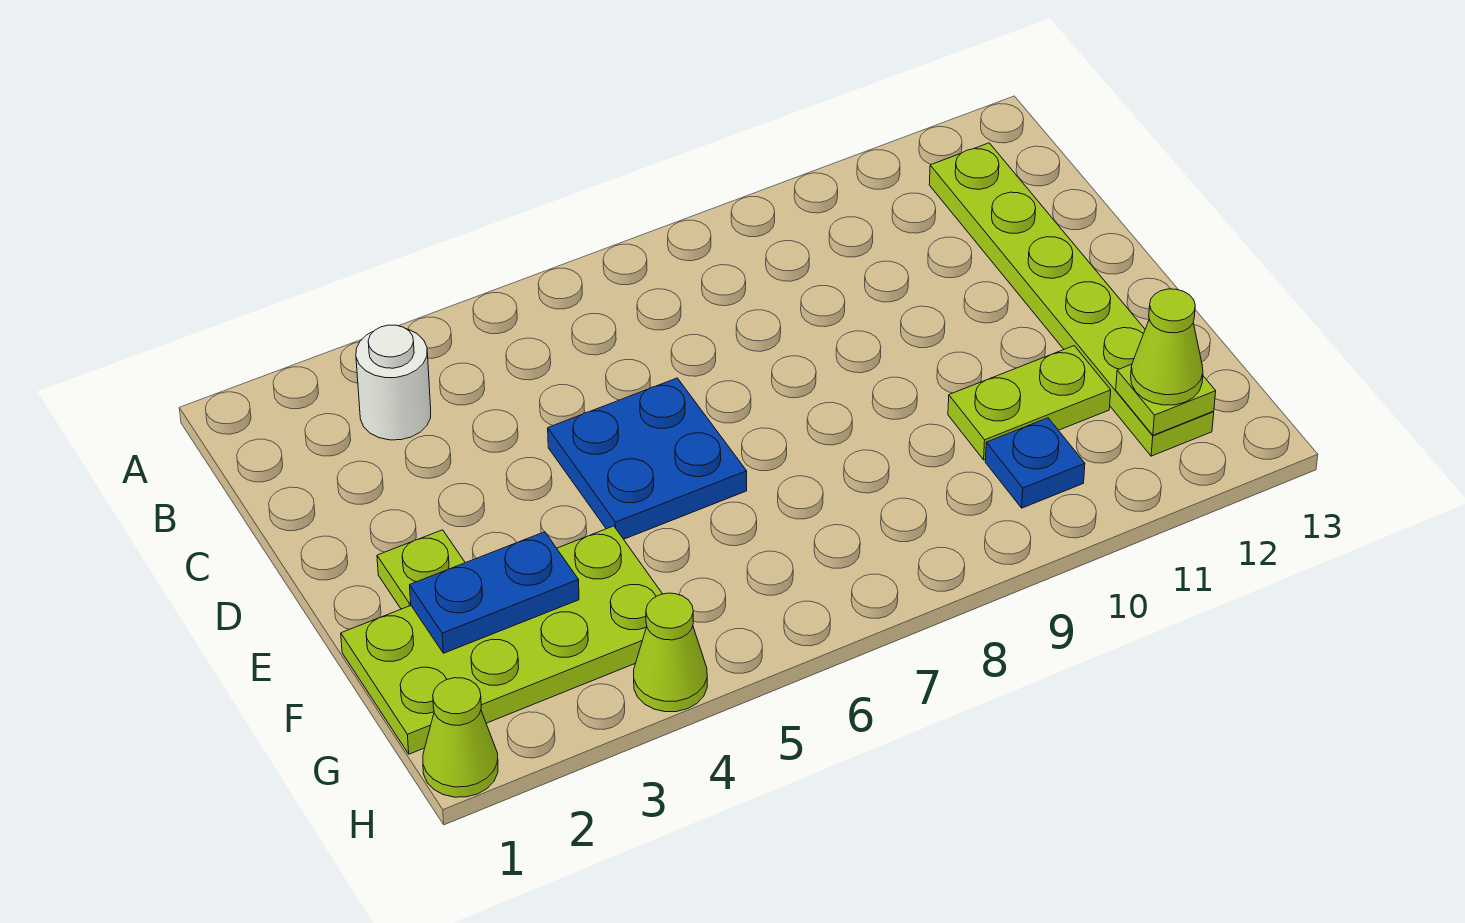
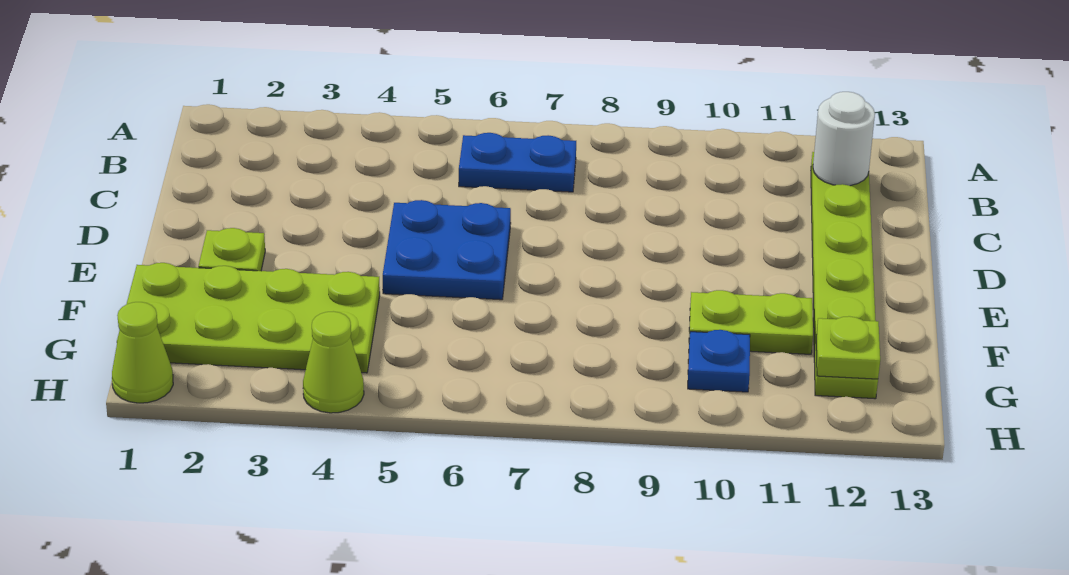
white round brick B3 level 1 -> white round brick B12 level 2
blue plate F2:F3 level 2 -> blue plate B6:B7 level 1
lime cone G12 level 3 -> none

